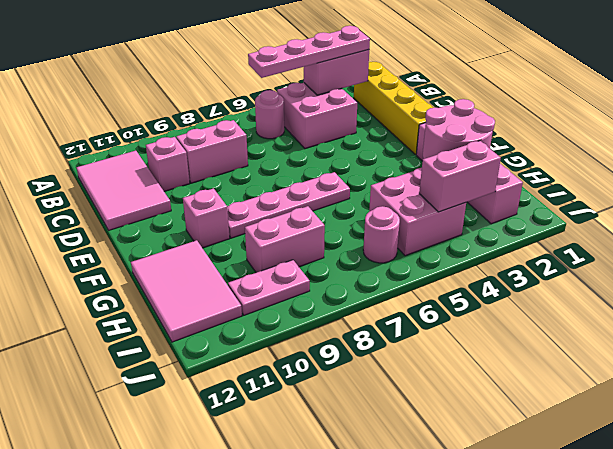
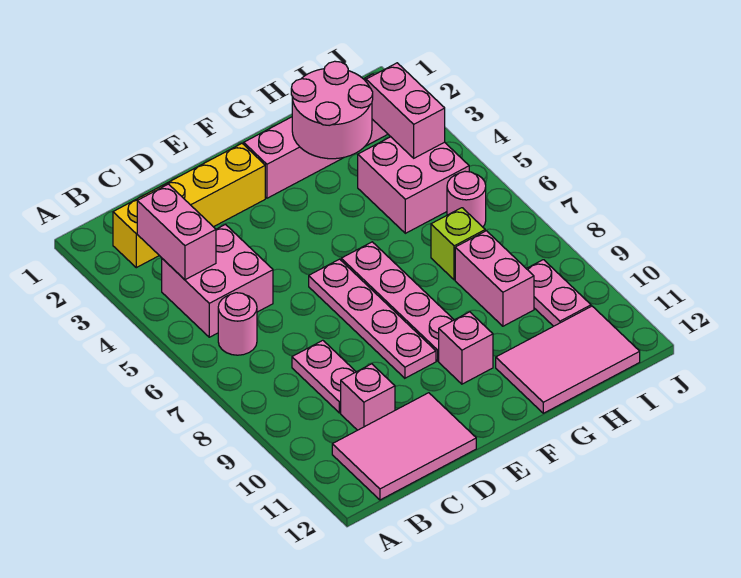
pink plate B3:B6 level 3 -> pink plate E6:E9 level 1
pink brick C8:C9 level 1 -> pink plate C8:C9 level 1
none -> lime brick H7 level 1

